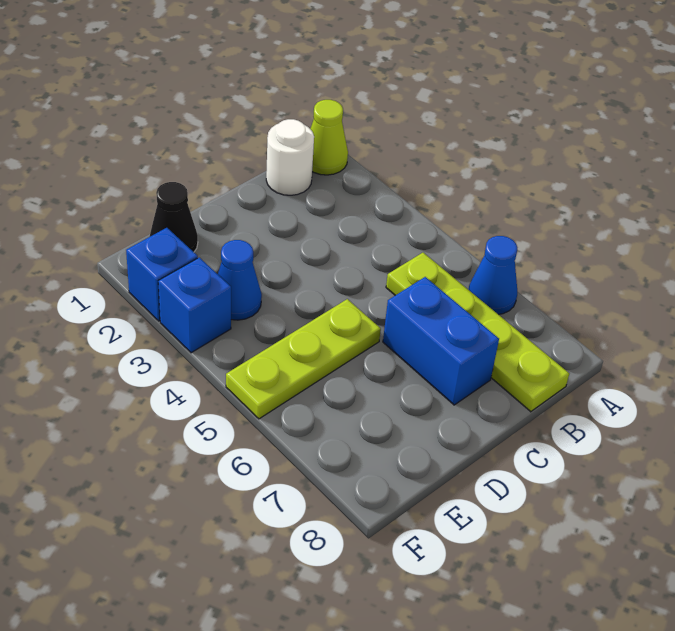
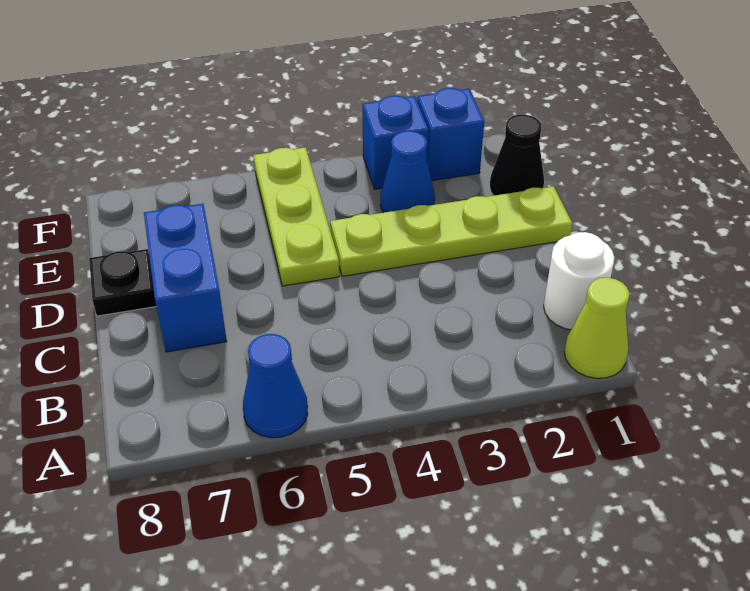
lime plate B5:B8 level 1 -> lime plate D1:D4 level 1
blue brick C6:C7 level 1 -> blue brick C7:D7 level 1
none -> black plate D8 level 1

